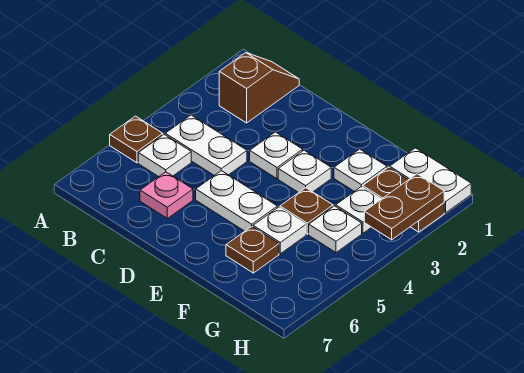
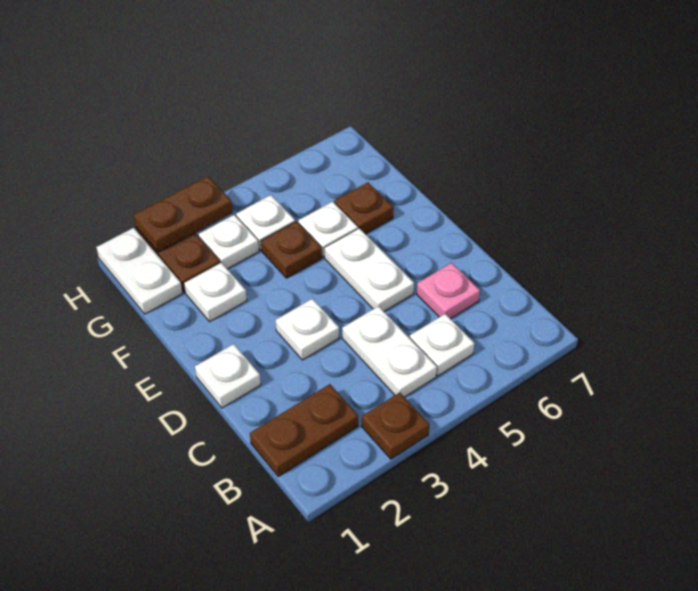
brown plate A5 level 1 -> brown plate A3 level 1
brown slope B1:B2 level 1 top 2 -> brown plate B1:B2 level 1
white plate E3 level 1 -> white plate D1 level 1

